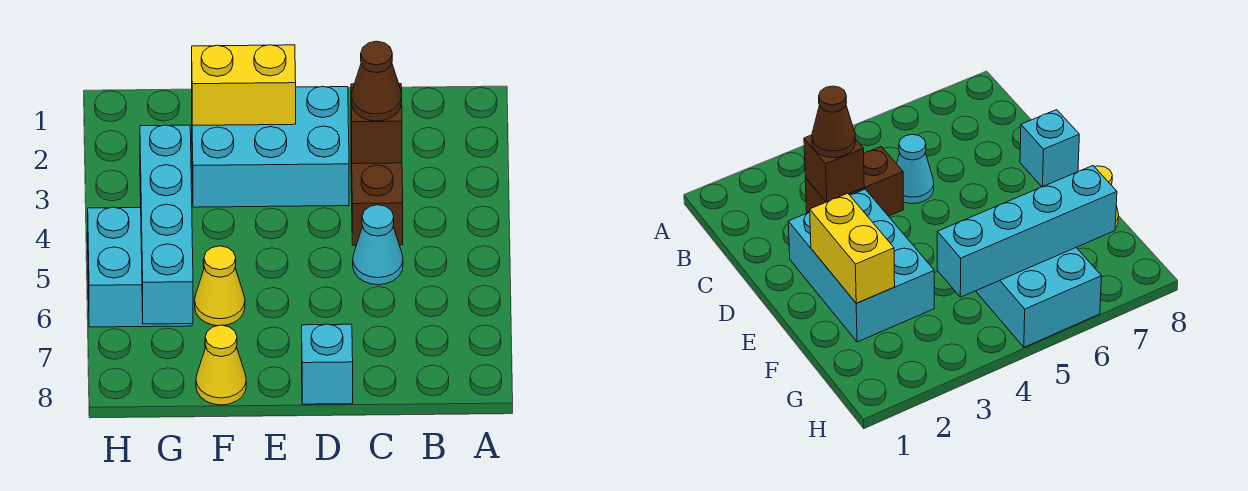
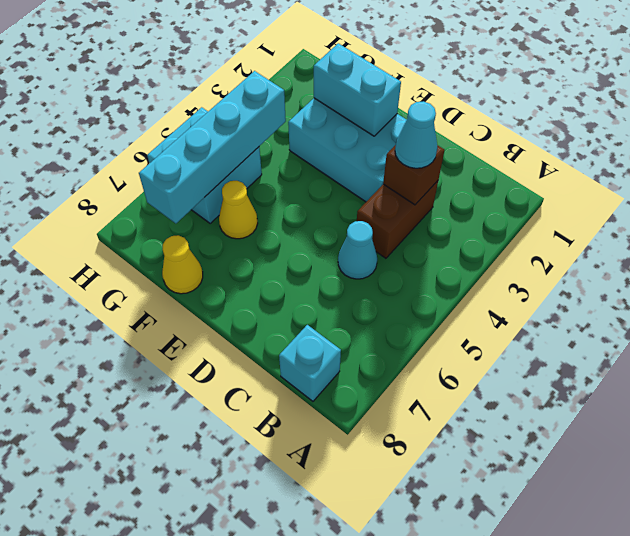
brown cone C3 level 3 -> cyan cone C3 level 3
cyan brick D8 level 1 -> cyan brick B8 level 1
yellow brick E2:F2 level 2 -> cyan brick E2:F2 level 2

